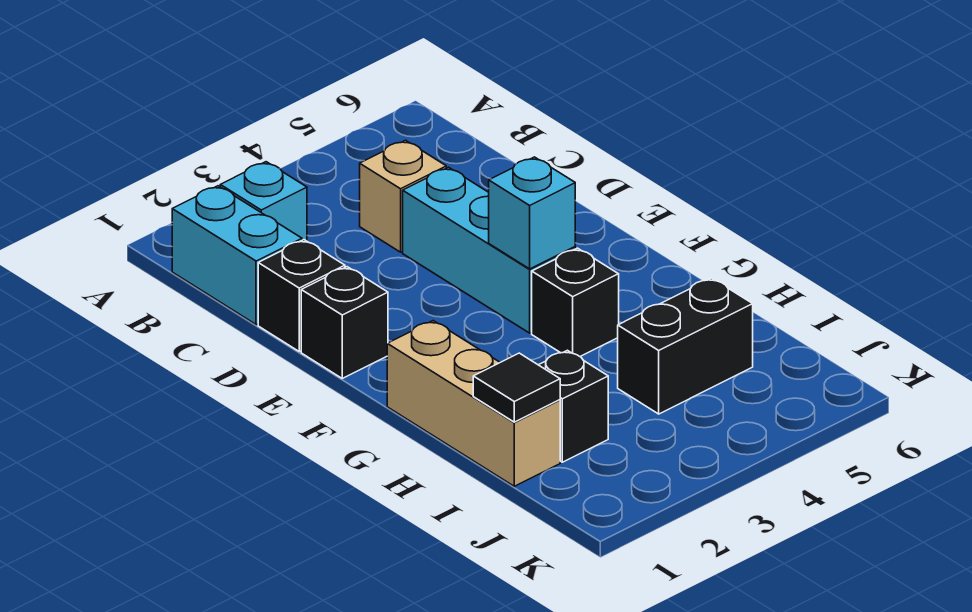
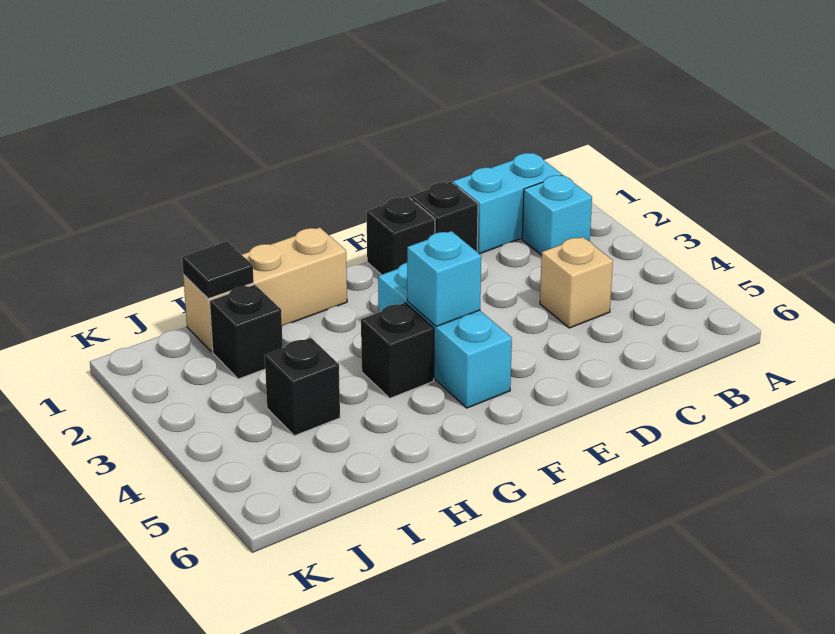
cyan brick D4:F4 level 1 -> cyan brick F3:F5 level 1
black brick I4:I5 level 1 -> black brick I4 level 1

